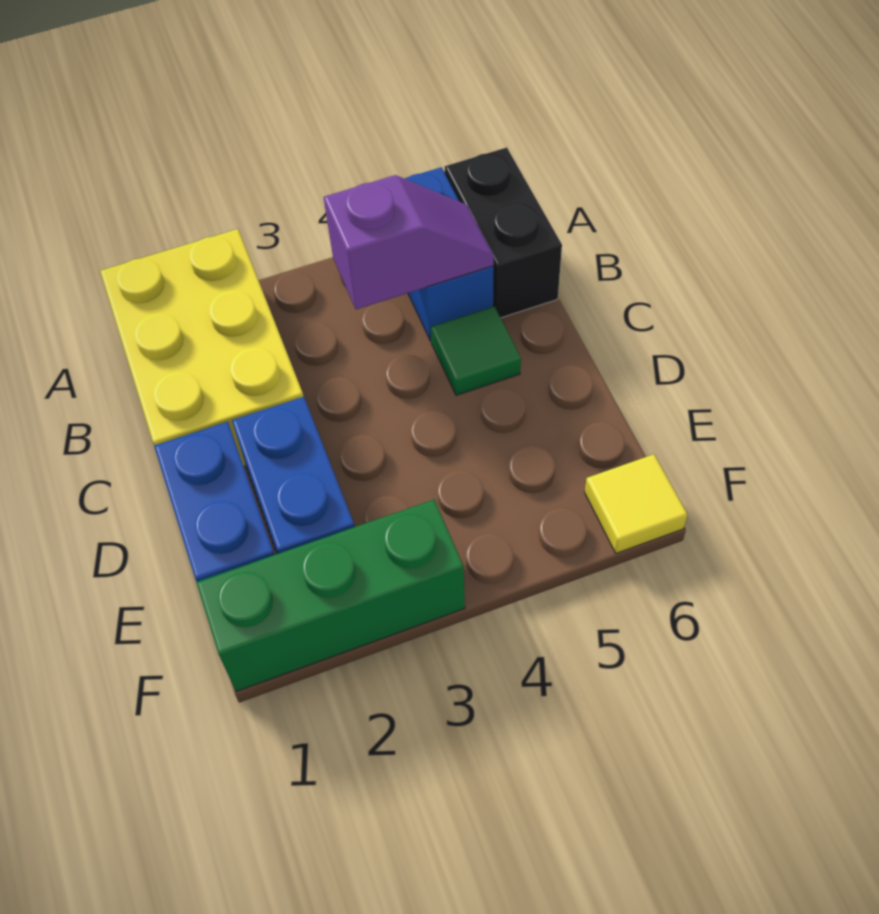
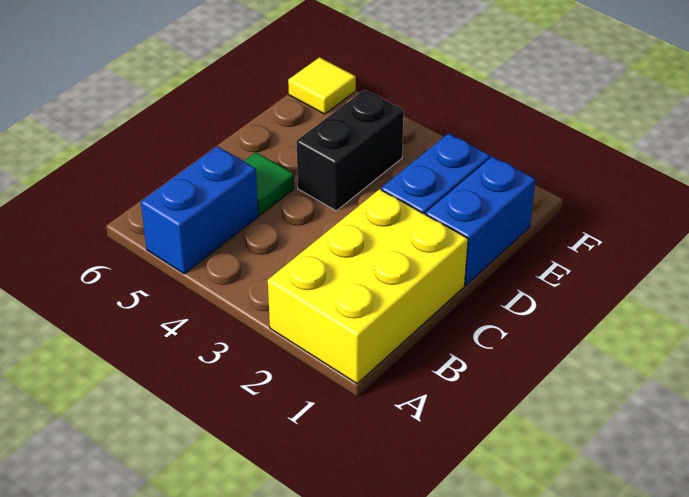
black brick A6:B6 level 1 -> black brick D4:E4 level 1
purple slope B4:B5 level 2 top 4 -> none
green brick F1:F3 level 1 -> none

